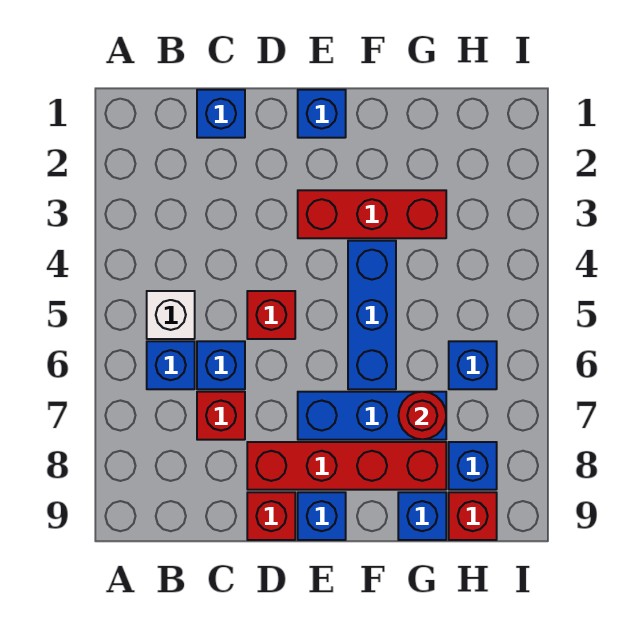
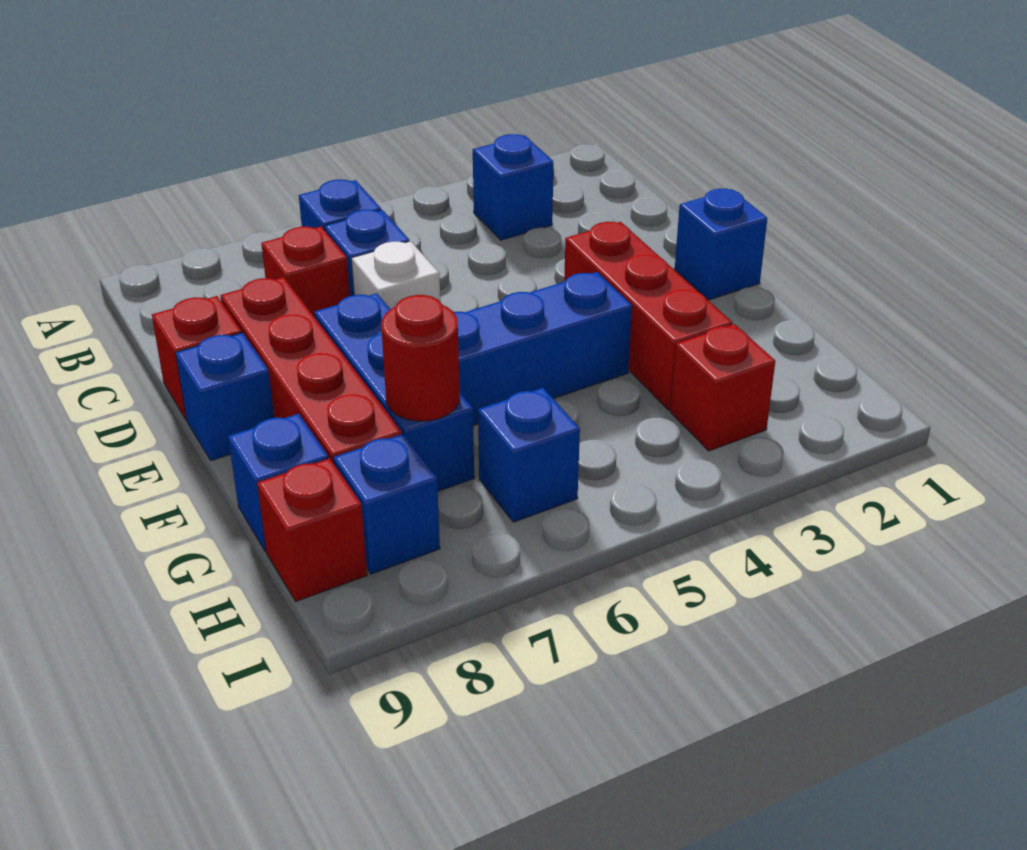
white brick B5 level 1 -> white brick D6 level 1
blue brick C1 level 1 -> blue brick B3 level 1
red brick D5 level 1 -> red brick H3 level 1

